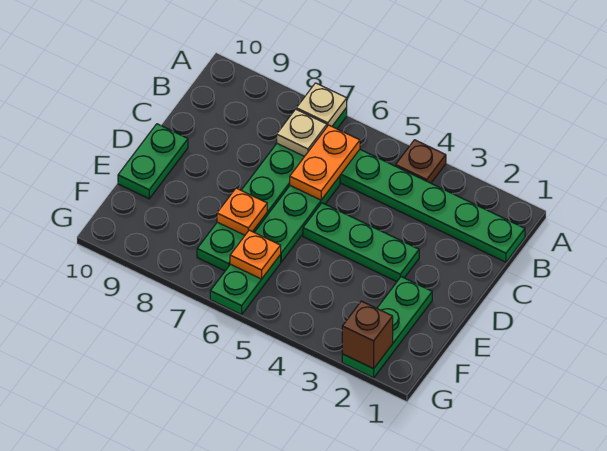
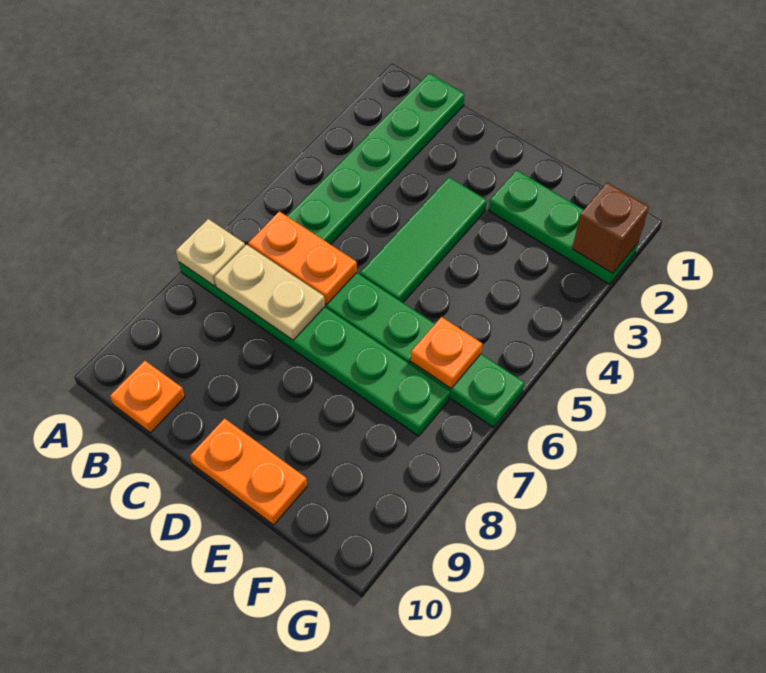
brown plate A4 level 1 -> none
tan plate B7 level 2 -> tan plate B7:C7 level 2
green plate D3:D5 level 1 -> green tile D3:D5 level 1
green plate D10:E10 level 1 -> orange plate D10:E10 level 1
orange plate E7 level 2 -> orange plate B10 level 1

